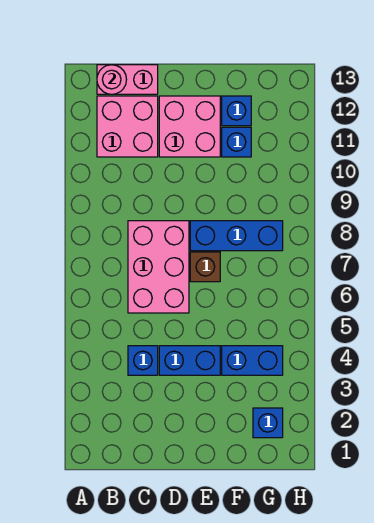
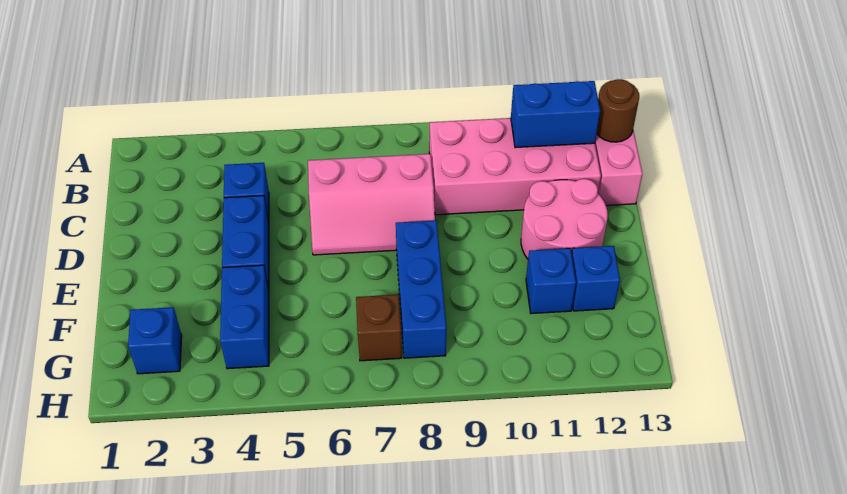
pink brick B11:C12 level 1 -> pink brick B9:C12 level 1
none -> blue brick B11:B12 level 2
pink round brick B13 level 2 -> brown round brick B13 level 2
pink brick C6:D8 level 1 -> pink slope C6:D8 level 1 top C
pink brick D11:E12 level 1 -> pink round brick D11:E12 level 1
brown brick E7 level 1 -> brown brick G7 level 1

